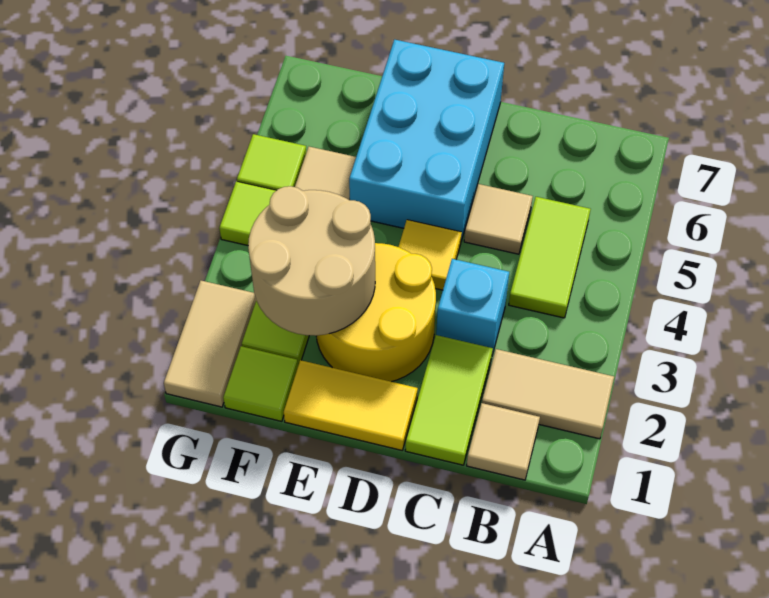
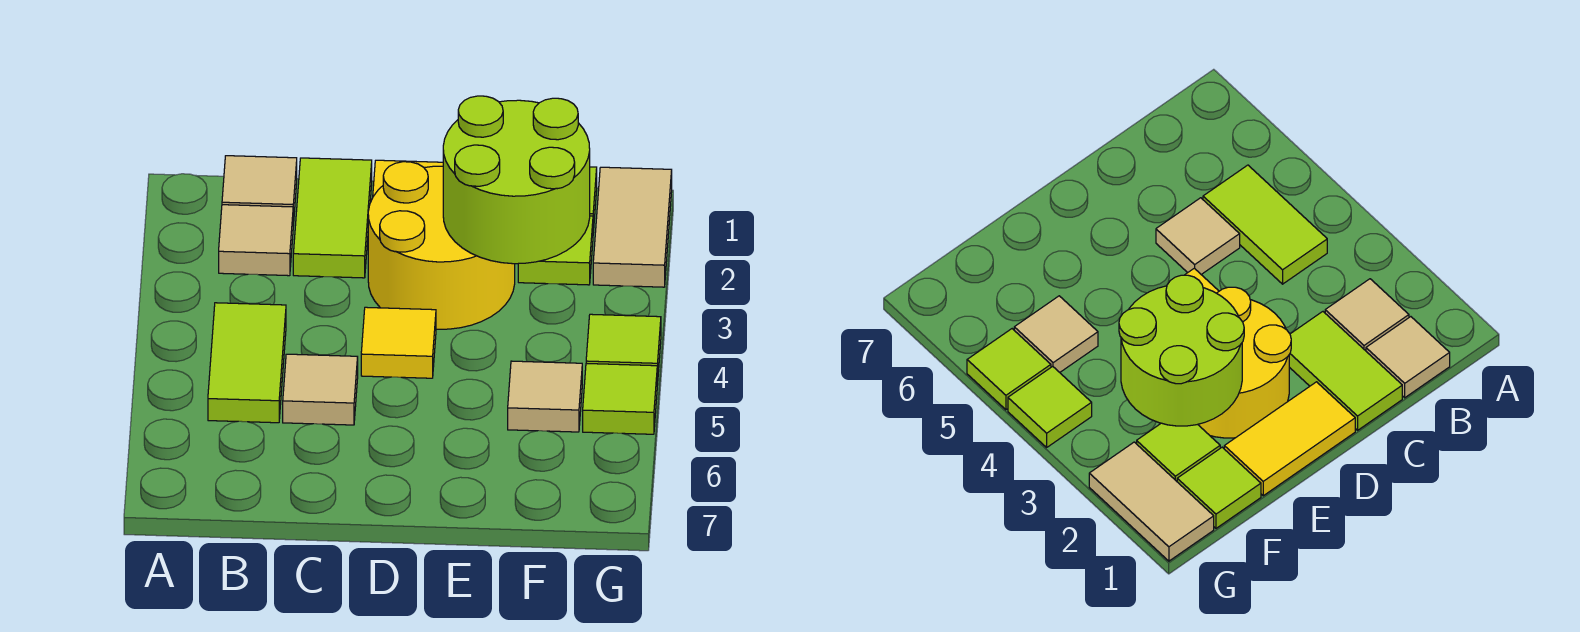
tan tile A2:B2 level 1 -> tan tile B2 level 1
cyan brick C3 level 1 -> none
cyan brick D5:E7 level 1 -> none
tan round brick E2:F3 level 2 -> lime round brick E2:F3 level 2

